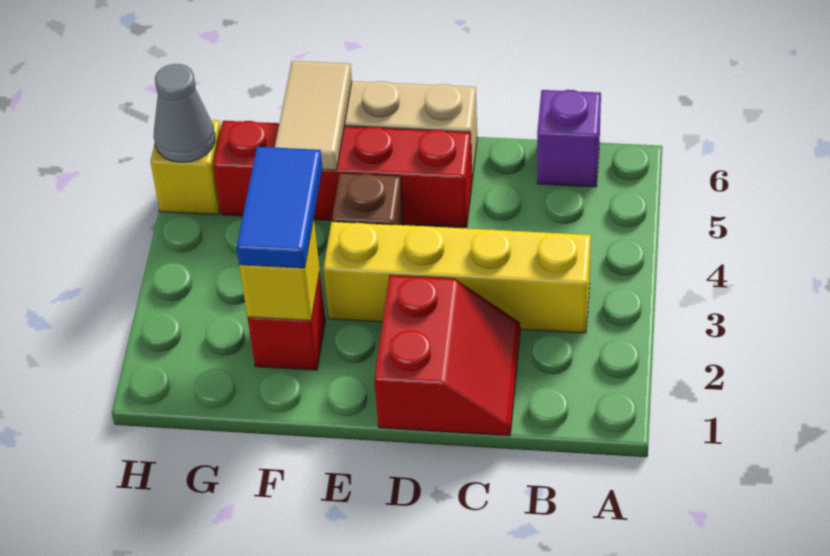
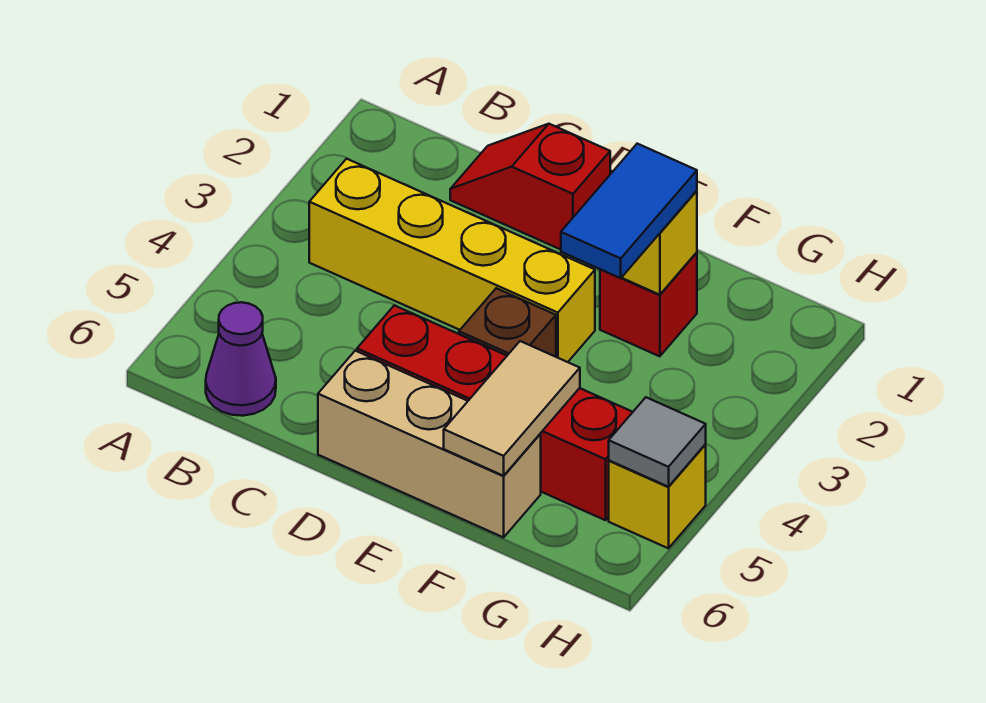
purple brick B6 level 1 -> purple cone B6 level 1
red slope C1:D2 level 1 top D -> red slope C1:D1 level 1 top D
grey cone H5 level 2 -> grey tile H5 level 2

